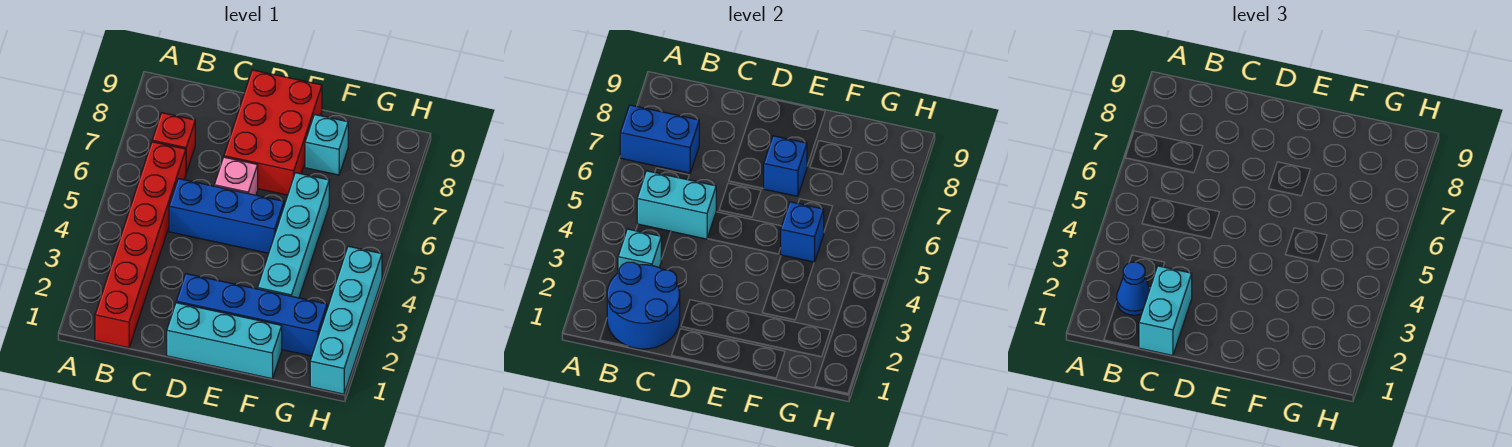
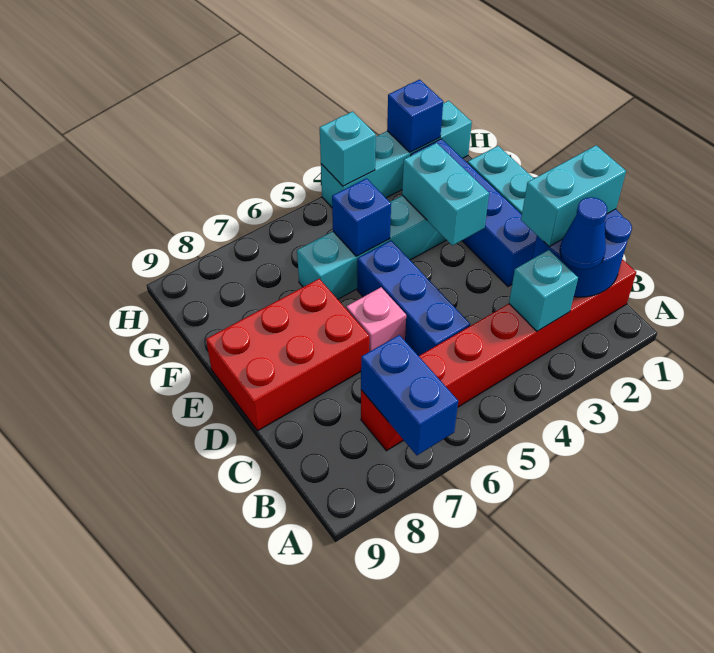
cyan brick B5:C5 level 2 -> cyan brick E3:F3 level 2
blue brick E7 level 2 -> blue brick H2 level 2
cyan brick F8 level 1 -> cyan brick H4 level 2

